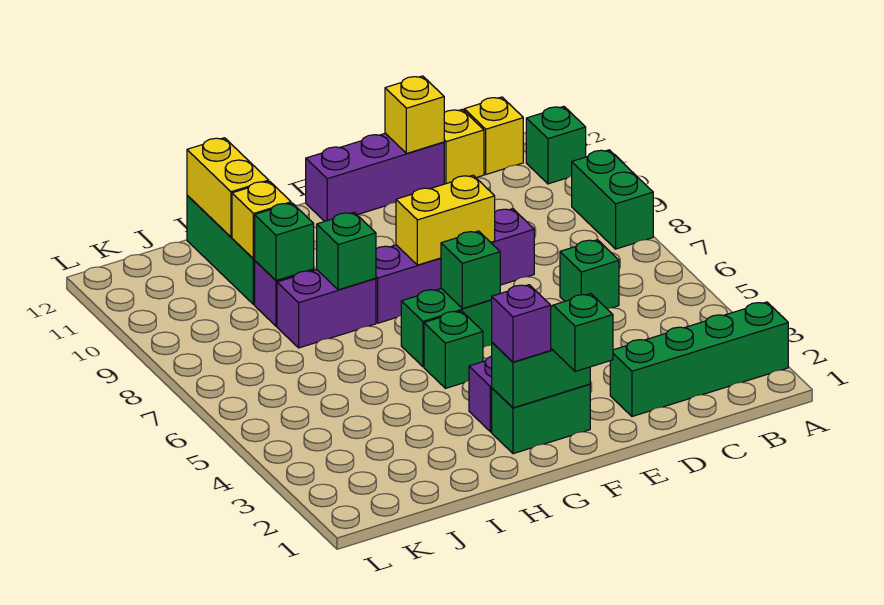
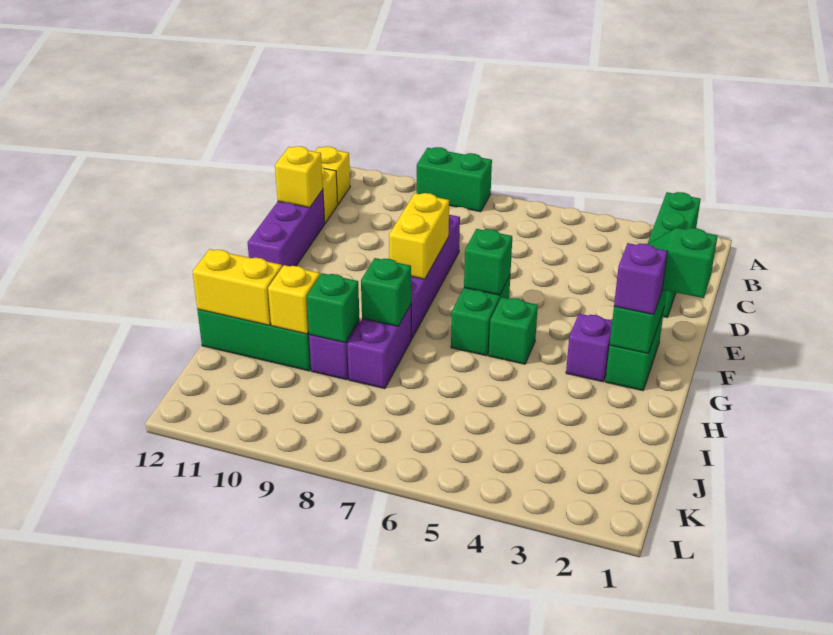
green brick A11 level 1 -> none
green brick C6 level 1 -> none

